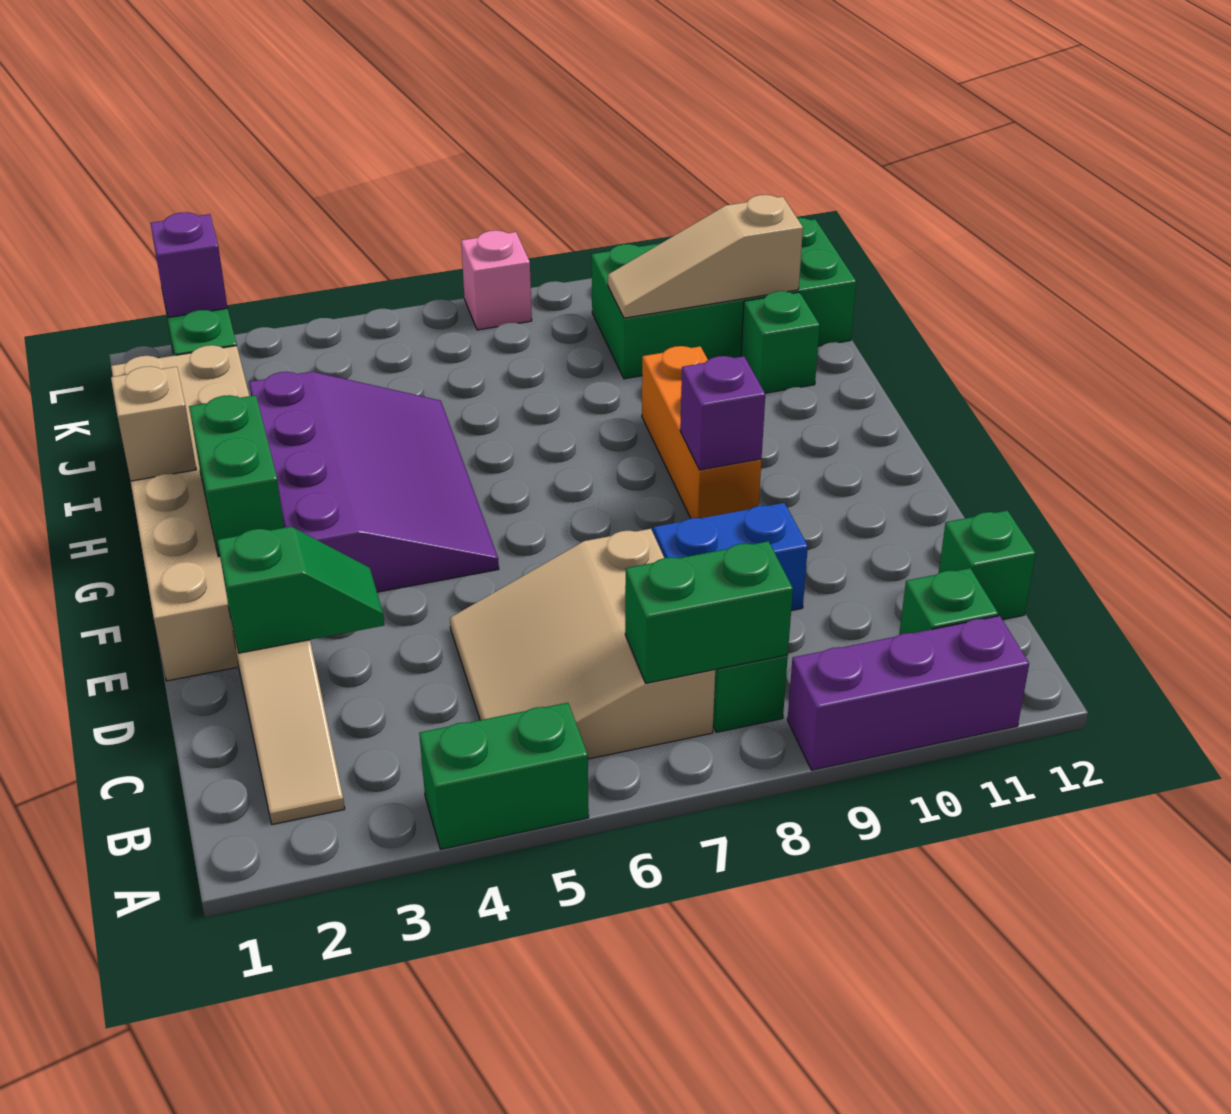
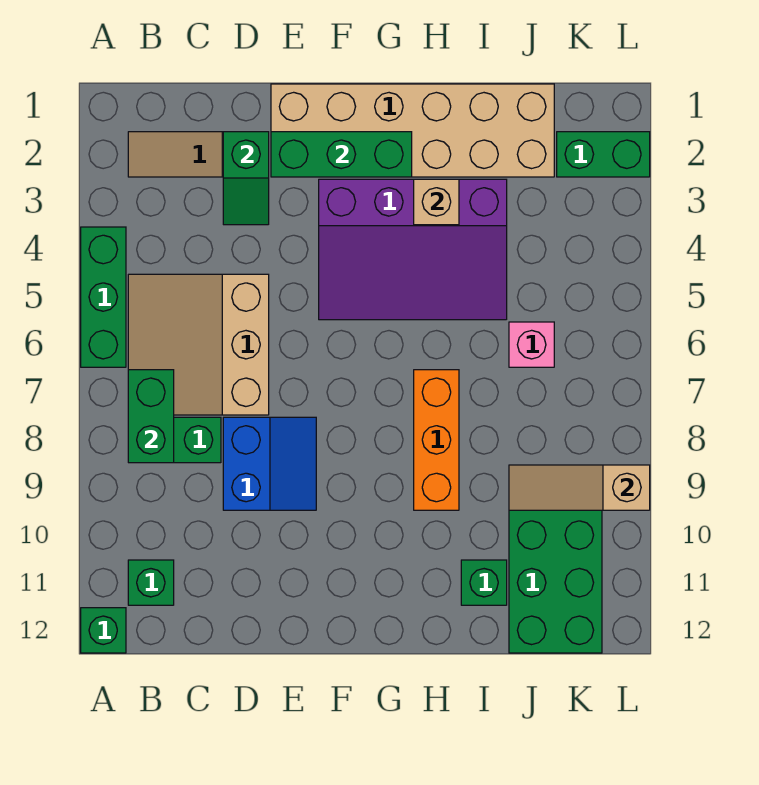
green brick A4:A5 level 1 -> green brick A4:A6 level 1
purple brick A9:A11 level 1 -> none
tan slope B5:D7 level 1 top 7 -> tan slope B5:D7 level 1 top D
green brick C12 level 1 -> green brick A12 level 1
green brick F2:G2 level 2 -> green brick E2:G2 level 2
orange brick F9:H9 level 1 -> orange brick H7:H9 level 1
purple brick F9 level 2 -> none
tan brick H1 level 2 -> tan brick H3 level 2
tan slope J9:J11 level 2 top 11 -> tan slope J9:L9 level 2 top L
purple brick L2 level 2 -> none
pink brick L7 level 1 -> pink brick J6 level 1

